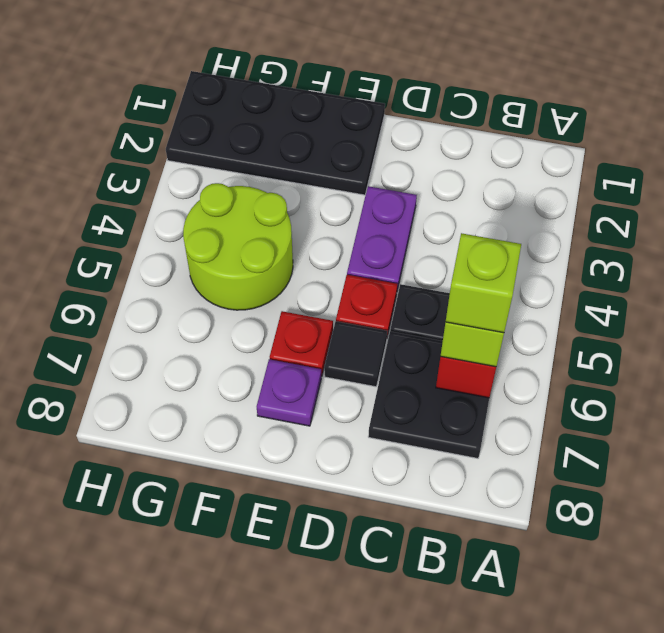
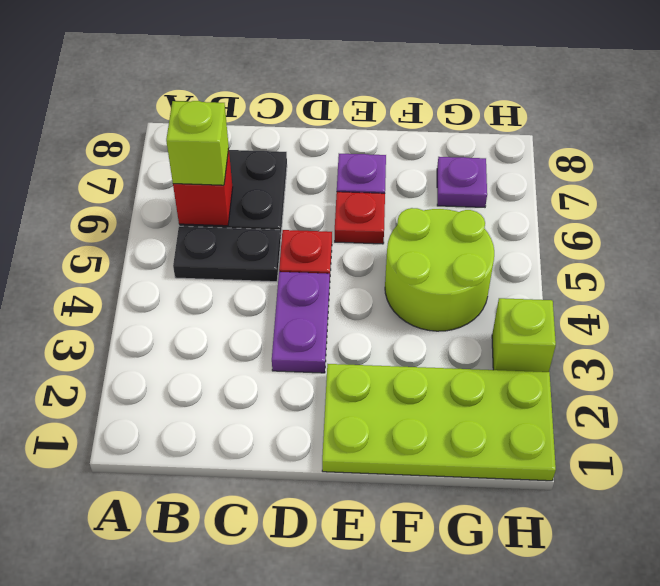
lime brick B6 level 4 -> lime brick H3 level 1
black tile D6 level 1 -> none
black plate E1:H2 level 1 -> lime plate E1:H2 level 1
none -> purple plate G7 level 1

